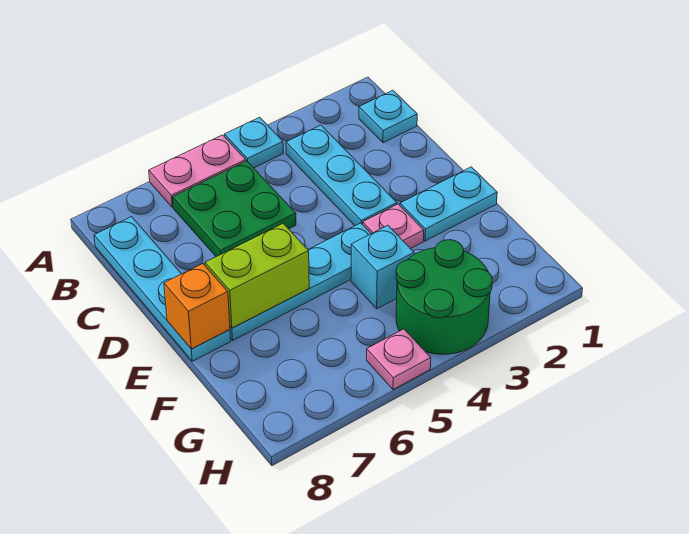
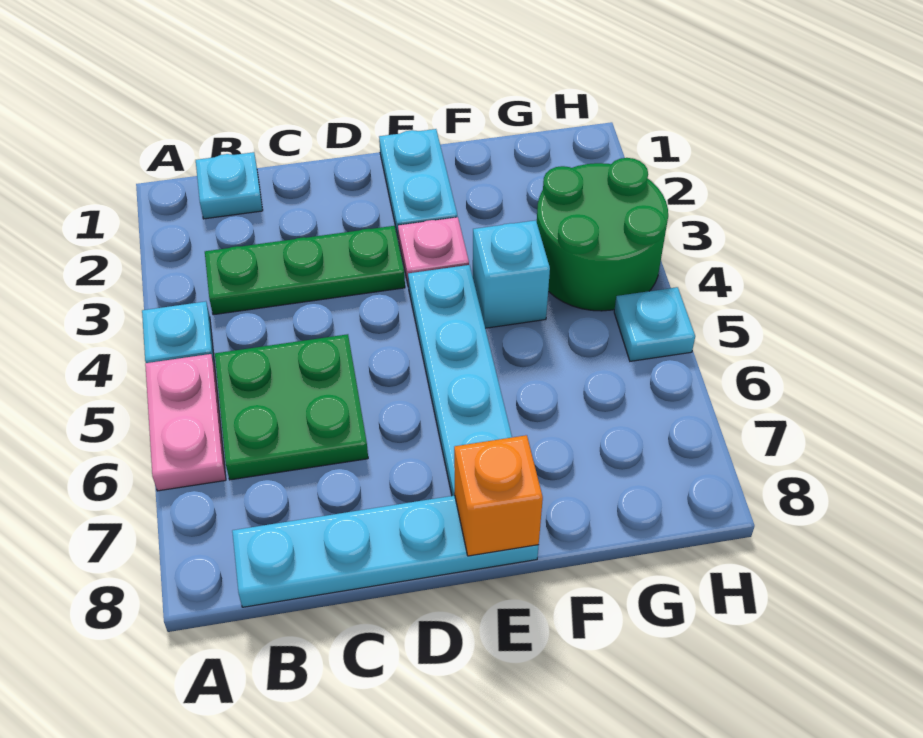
cyan plate B3:D3 level 1 -> green plate B3:D3 level 1
lime brick E6:E7 level 2 -> none
pink plate H5 level 1 -> cyan plate H5 level 1

